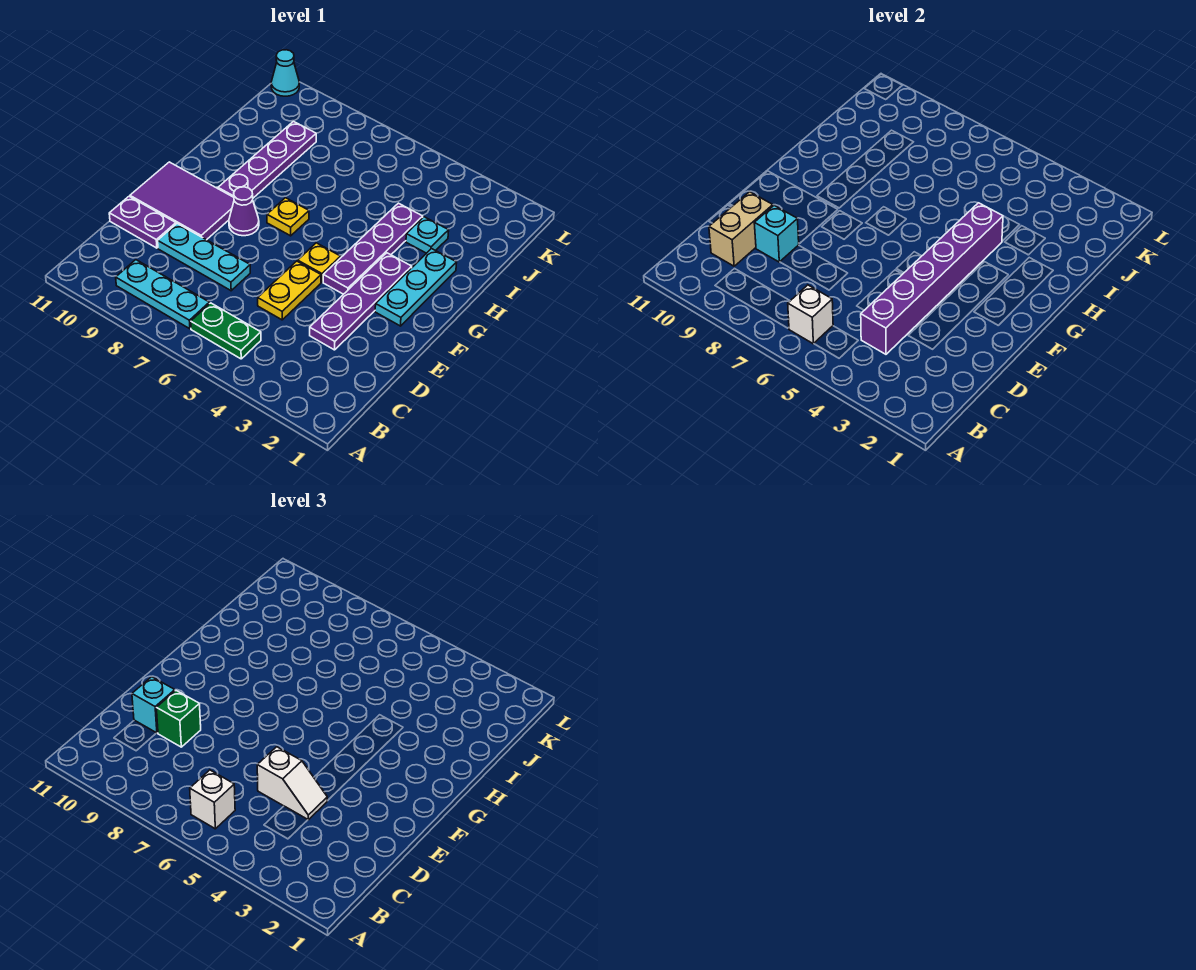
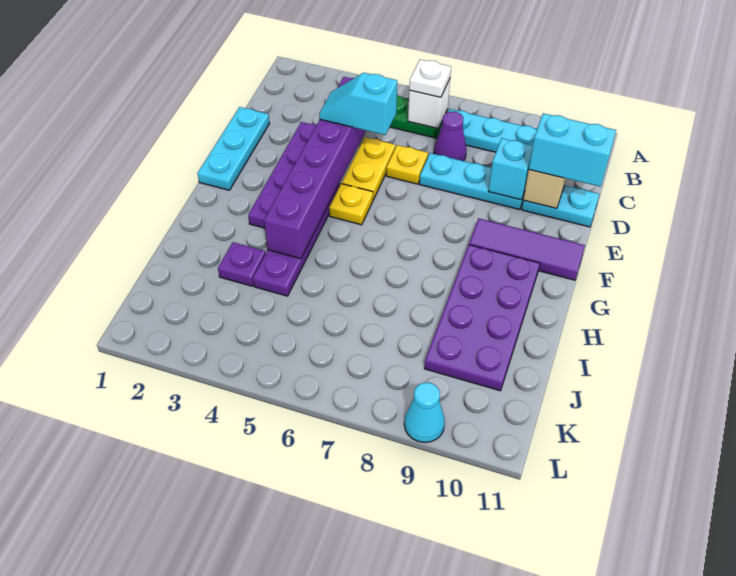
white brick B6 level 3 -> white plate B6 level 3
white slope D4:D5 level 3 top 5 -> cyan slope D4:D5 level 3 top 5
green brick D9 level 3 -> none
purple plate D10:D11 level 1 -> cyan plate D10:D11 level 1
cyan brick D10 level 3 -> cyan brick D10:D11 level 3
purple tile E9:F11 level 1 -> purple tile F9:F11 level 1
cyan plate F2:H2 level 1 -> cyan plate D1:F1 level 1
purple cone F8 level 1 -> purple cone C7 level 1
yellow plate G7 level 1 -> yellow plate D6 level 1
purple plate G9:J9 level 1 -> purple plate G9:J10 level 1
cyan plate I3 level 1 -> purple plate I3 level 1
cyan cone L11 level 1 -> cyan cone L9 level 1

